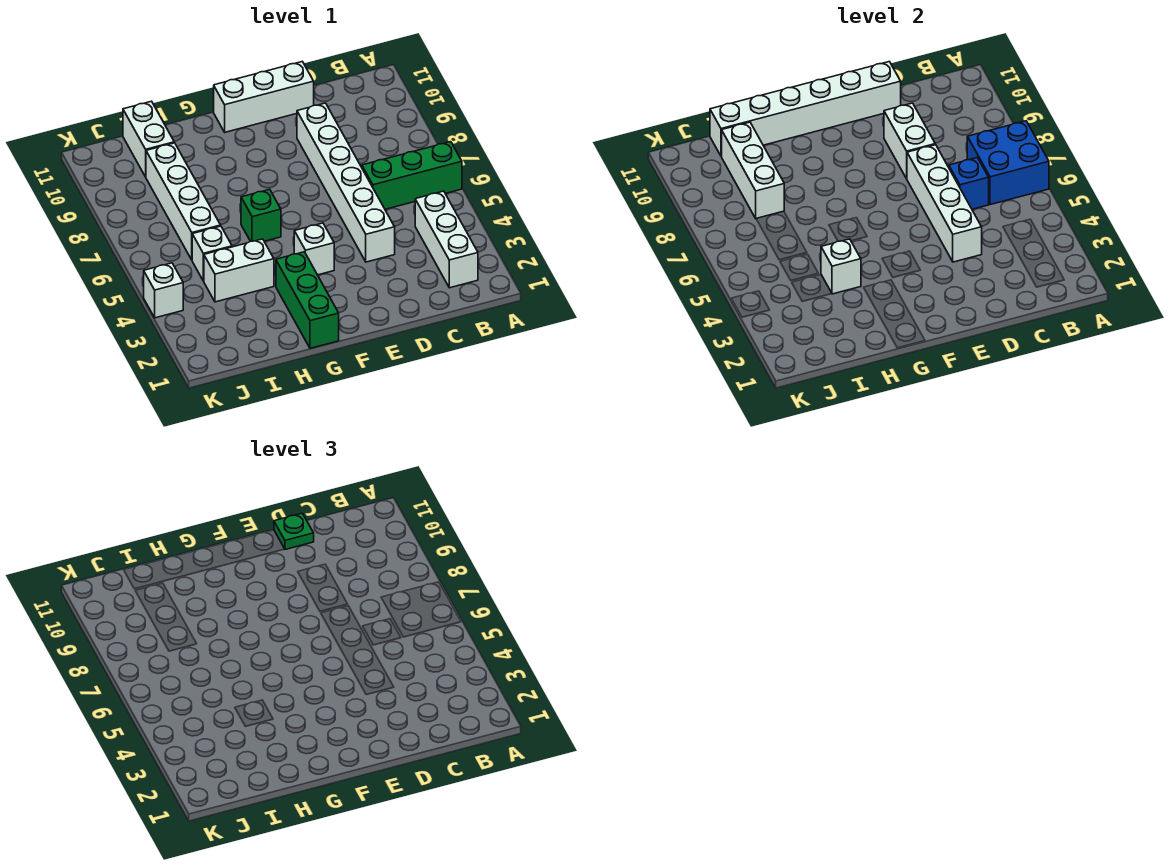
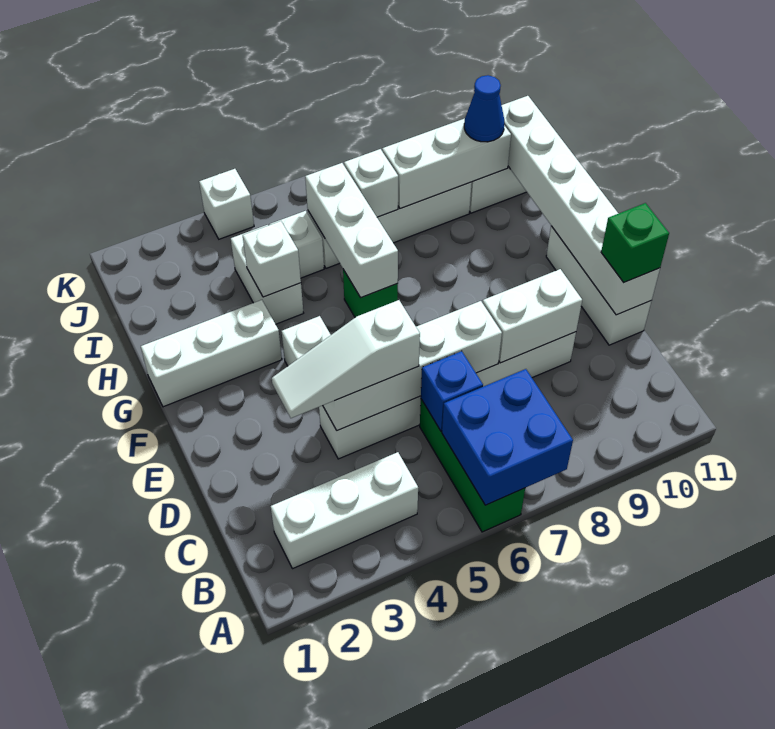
none -> white slope D3:D5 level 3 top 5
green plate D11 level 3 -> green brick D11 level 3
green brick G1:G3 level 1 -> white brick G1:G3 level 1
none -> white brick G6:I6 level 2
none -> white brick I7 level 2
none -> blue cone I10 level 3

